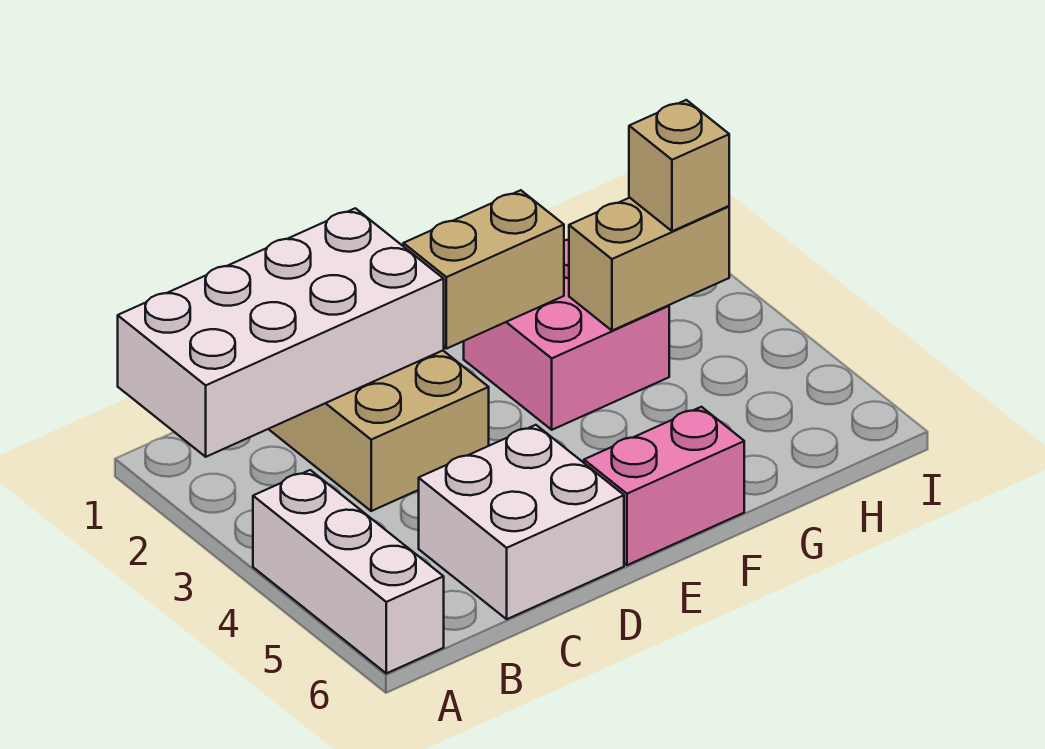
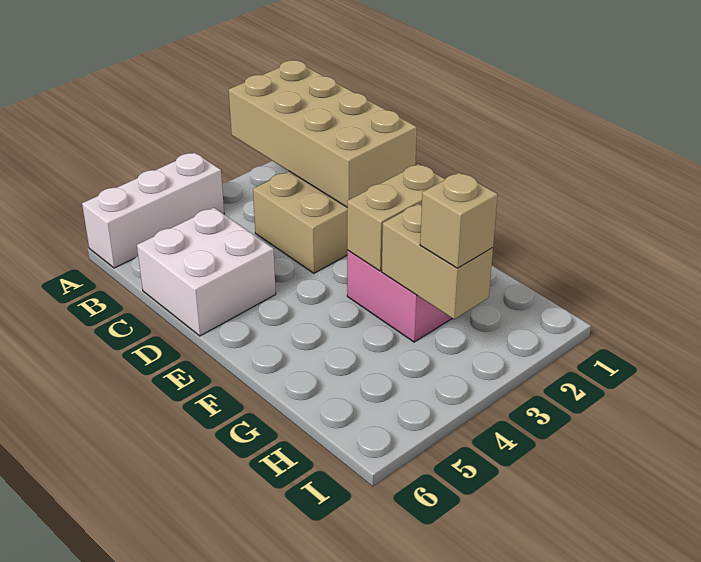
white brick A1:D2 level 2 -> tan brick A1:D2 level 2
tan brick E2:F2 level 2 -> tan brick F2:F3 level 2
pink brick E6:F6 level 1 -> none

